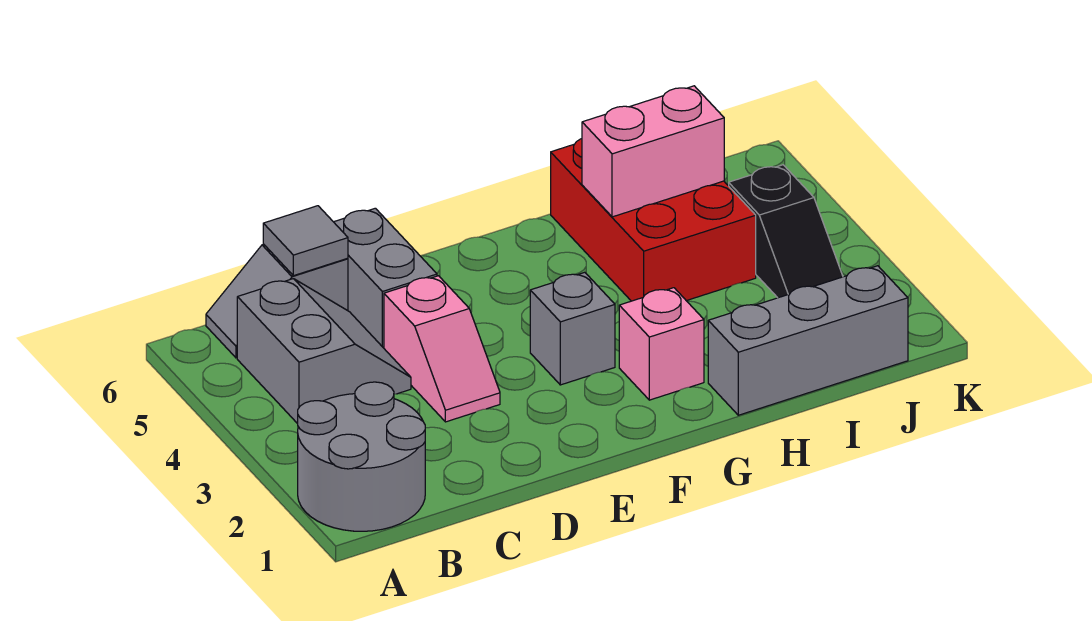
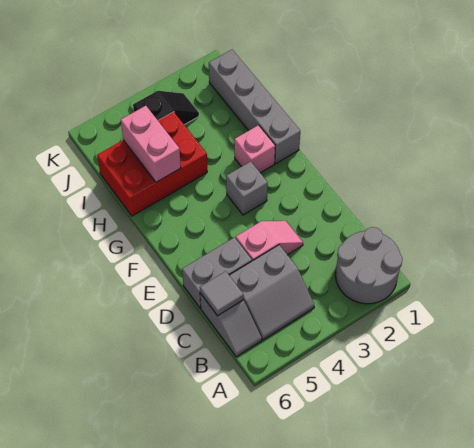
grey slope B4:C5 level 1 top B -> grey slope B4:C5 level 1 top C
grey brick H1:J1 level 1 -> grey brick G1:J1 level 1

